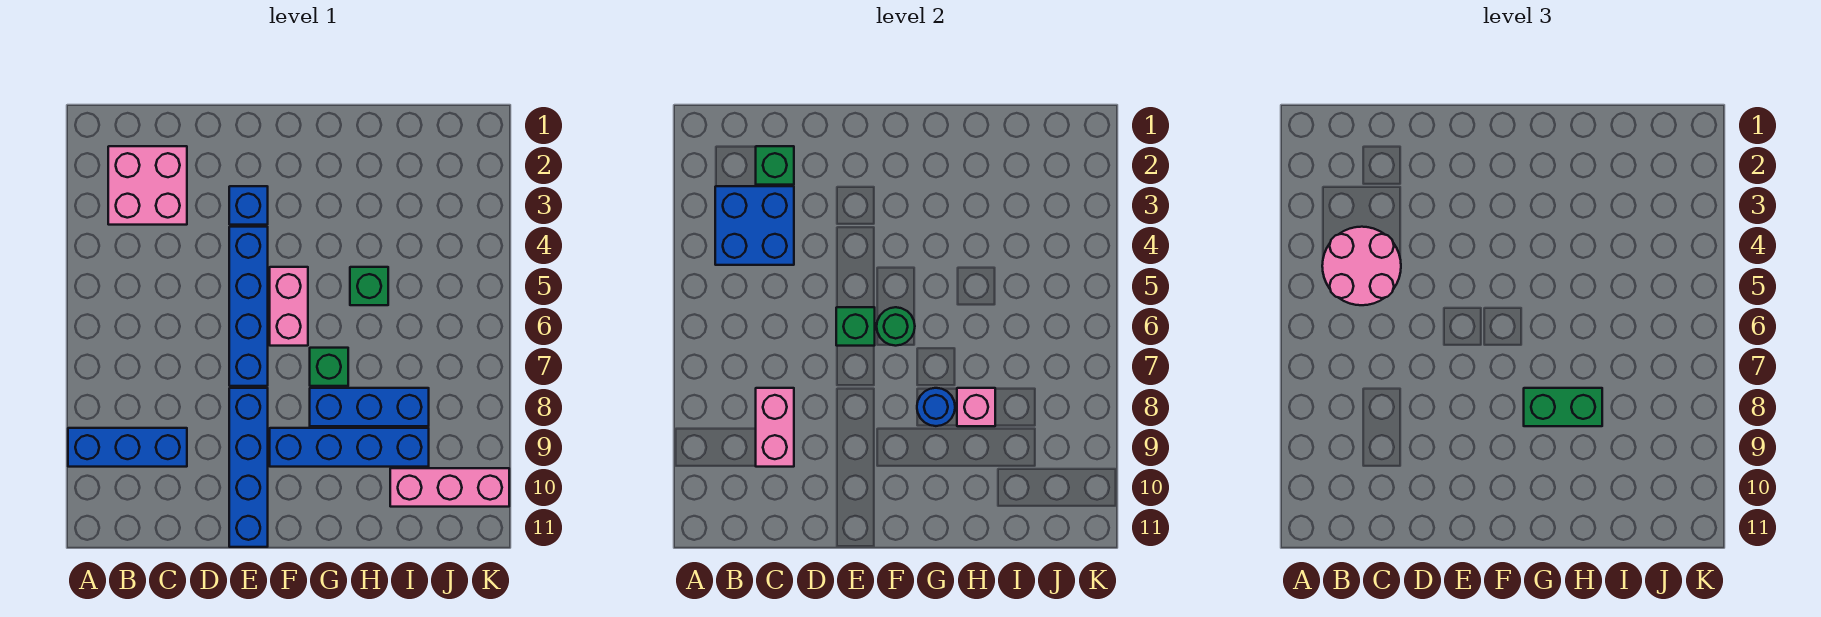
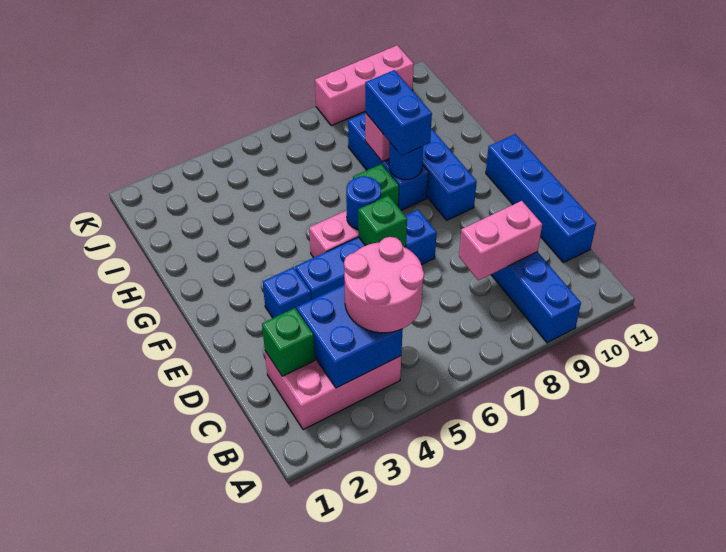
pink brick B2:C3 level 1 -> pink brick B2:C4 level 1
blue brick E8:E11 level 1 -> blue brick C11:F11 level 1
green round brick F6 level 2 -> blue round brick F6 level 2
green brick G8:H8 level 3 -> blue brick G8:H8 level 3
green brick H5 level 1 -> none
pink brick I10:K10 level 1 -> pink brick K8:K10 level 1

